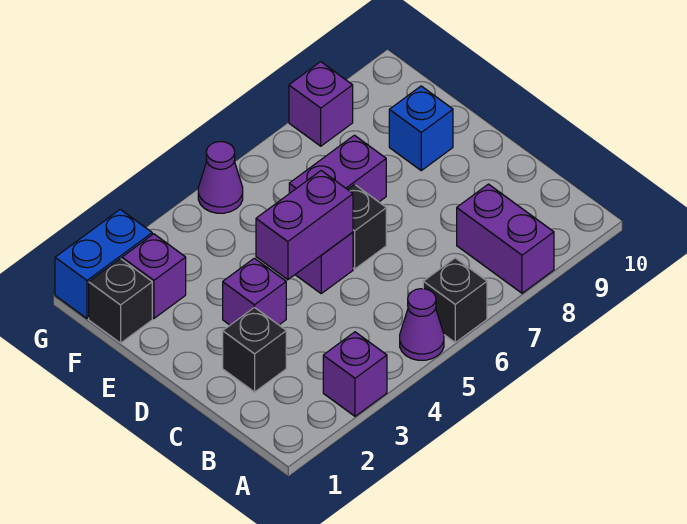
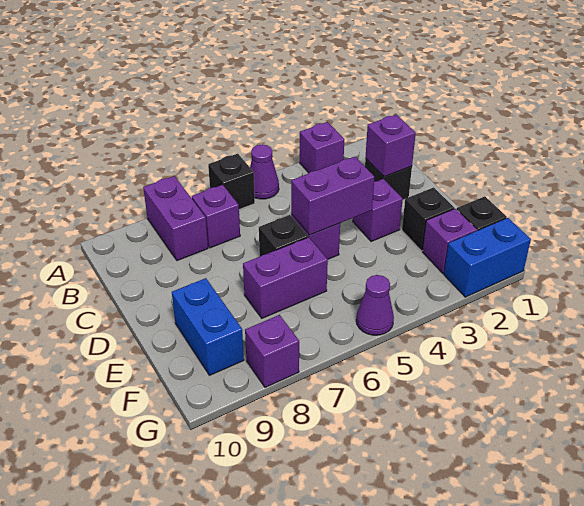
none -> purple brick B7 level 1
none -> purple brick C2 level 2
none -> black brick E2 level 1
blue brick E9 level 1 -> blue brick E9:F9 level 1

